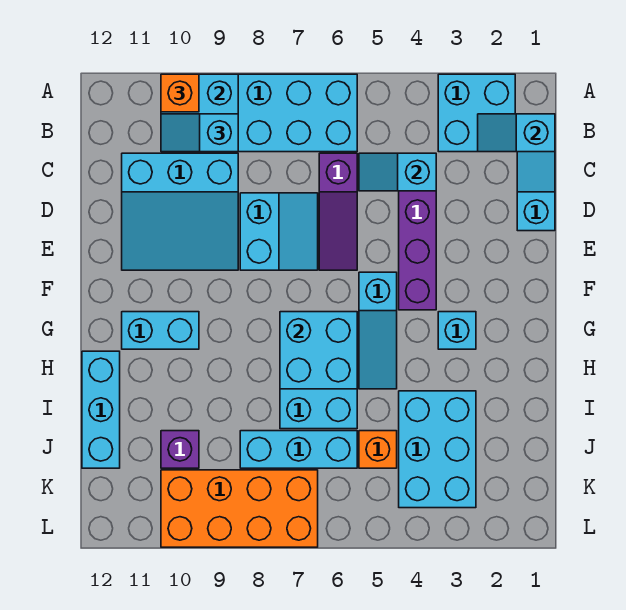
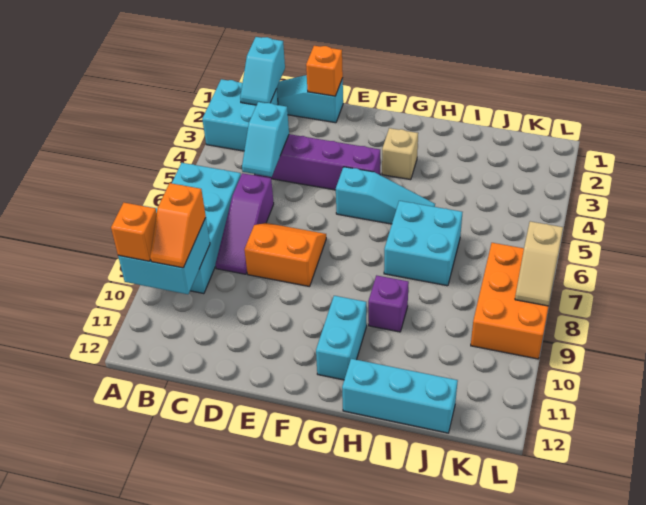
cyan slope B9:B10 level 3 top 9 -> orange slope B9:B10 level 3 top 9
purple slope C6:E6 level 1 top C -> purple slope C6:C8 level 1 top 6
cyan slope C9:E11 level 1 top C -> none
cyan slope D7:E8 level 1 top 8 -> orange slope D7:E8 level 1 top 8
cyan brick G3 level 1 -> tan brick G3 level 1
cyan brick G6:H7 level 2 -> none
cyan brick I3:K4 level 1 -> none
orange brick J5 level 1 -> orange brick D1 level 2
cyan brick J6:J8 level 1 -> none
purple brick J10 level 1 -> purple brick H9 level 1
orange brick K7:L10 level 1 -> orange brick K7:L9 level 1
none -> tan slope L7:L8 level 2 top 7

